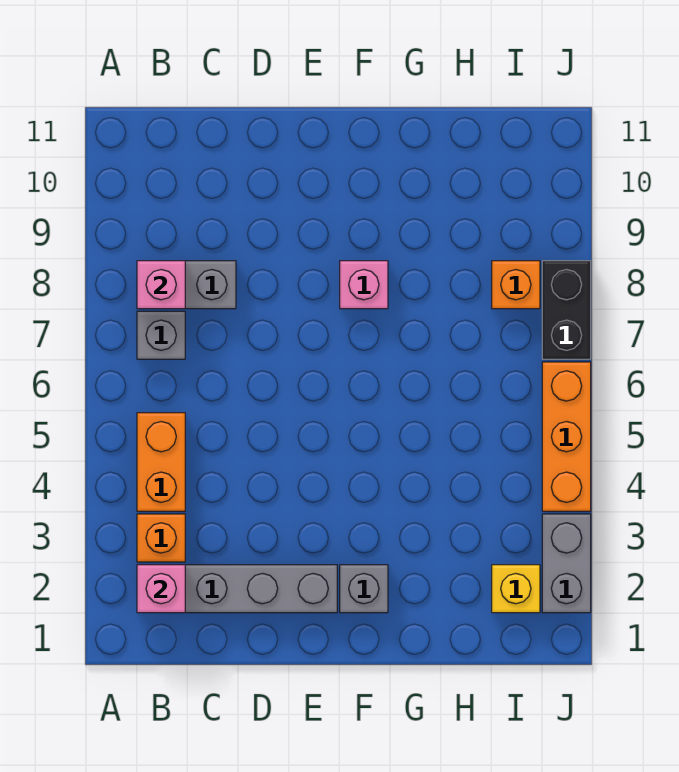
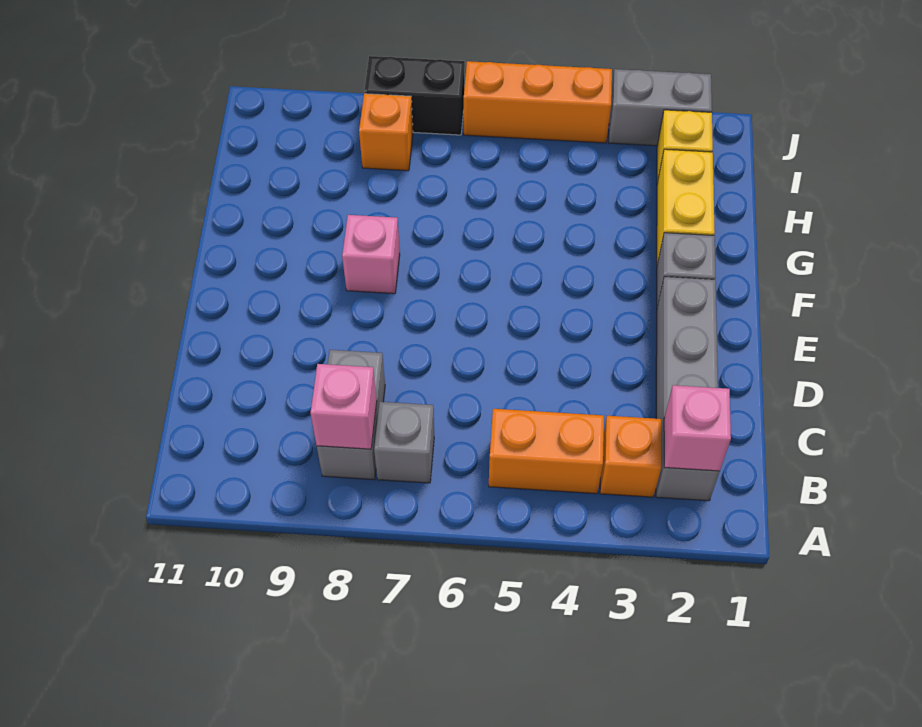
none -> yellow brick G2:H2 level 1

